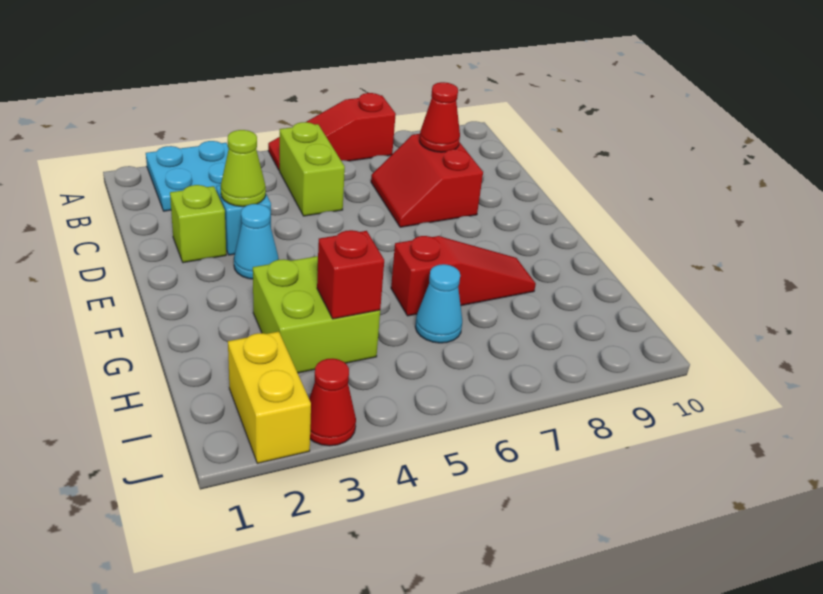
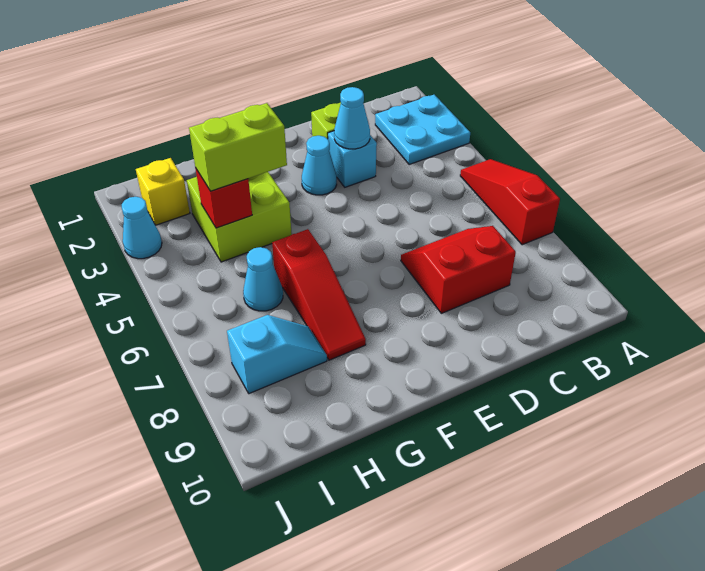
lime brick B5:C5 level 1 -> lime brick G4:H4 level 3
red cone C8 level 2 -> none
lime cone D3 level 2 -> cyan cone D3 level 2
none -> cyan slope H8:I8 level 1 top I
yellow brick I2:J2 level 1 -> yellow brick I2 level 1
red cone J3 level 1 -> cyan cone J3 level 1

